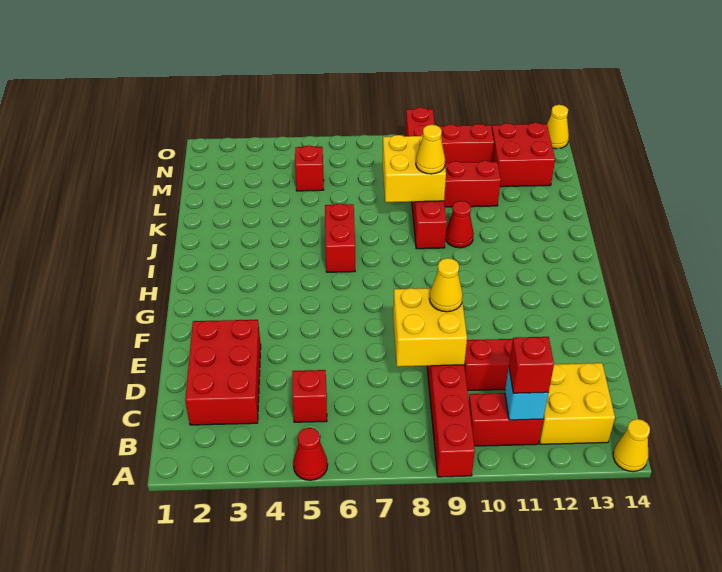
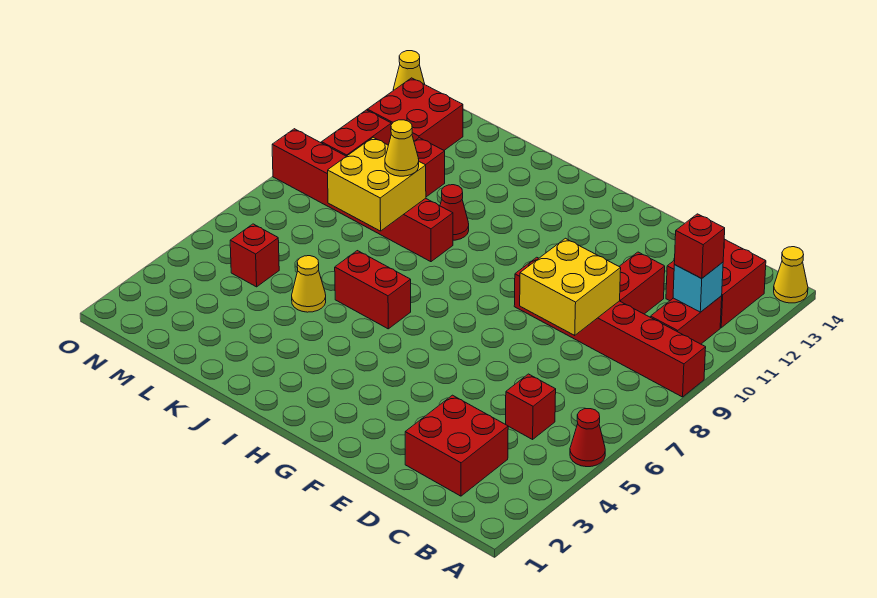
yellow brick B12:C13 level 1 -> red brick B12:C13 level 1
red brick C2:E3 level 1 -> red brick C2:D3 level 1
yellow cone E9 level 3 -> yellow cone K5 level 1

